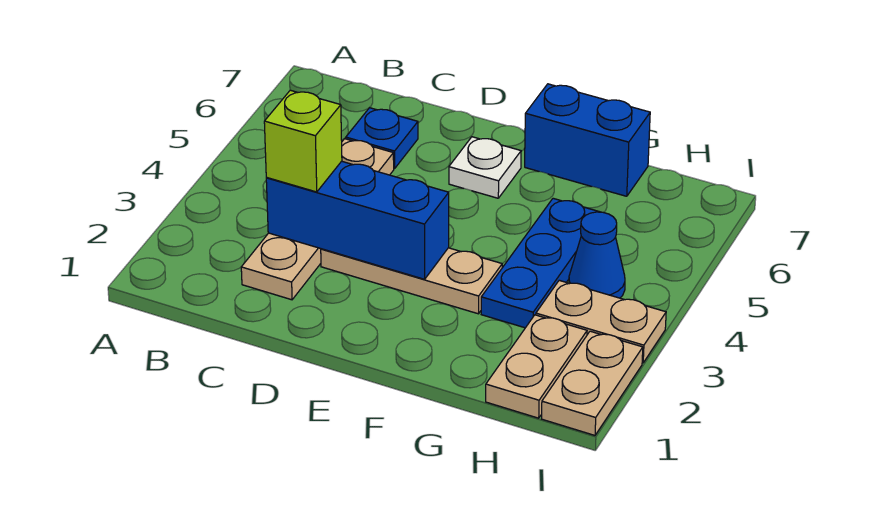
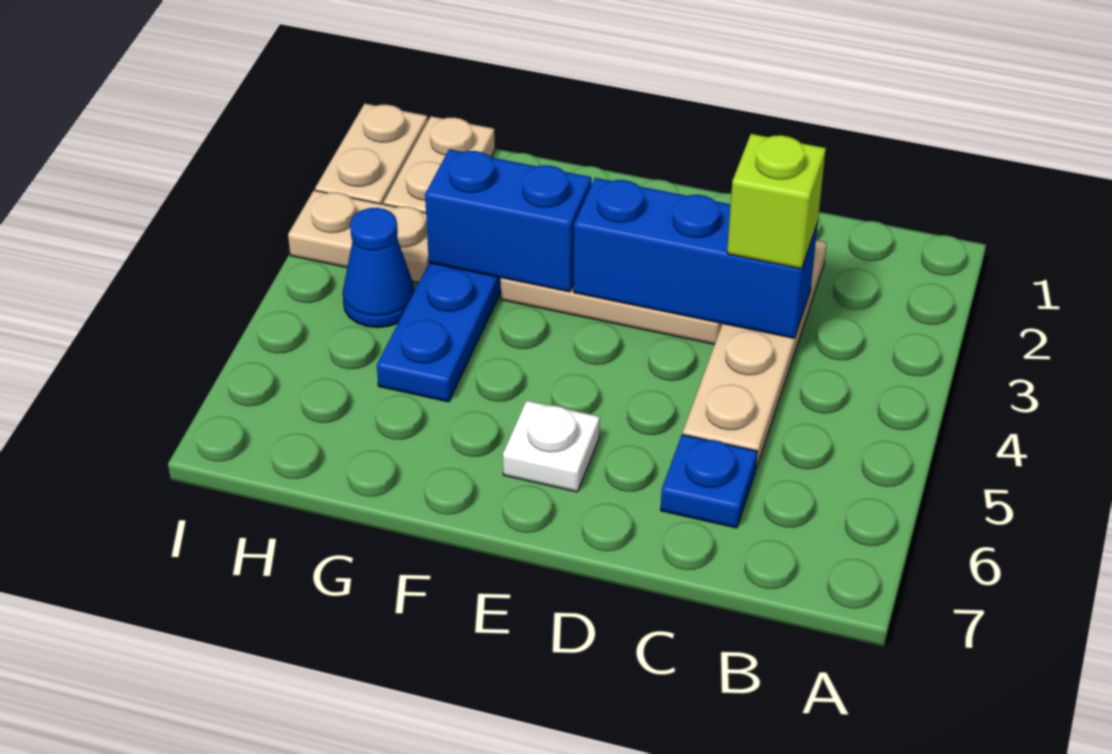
blue brick F7:G7 level 1 -> blue brick F3:G3 level 2

